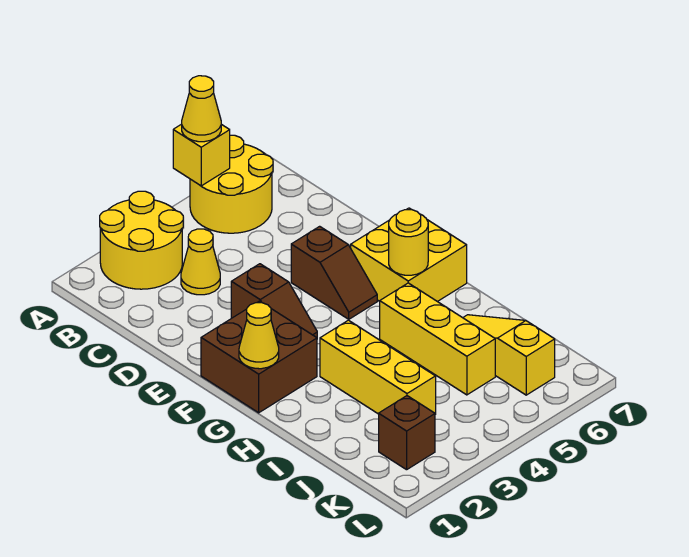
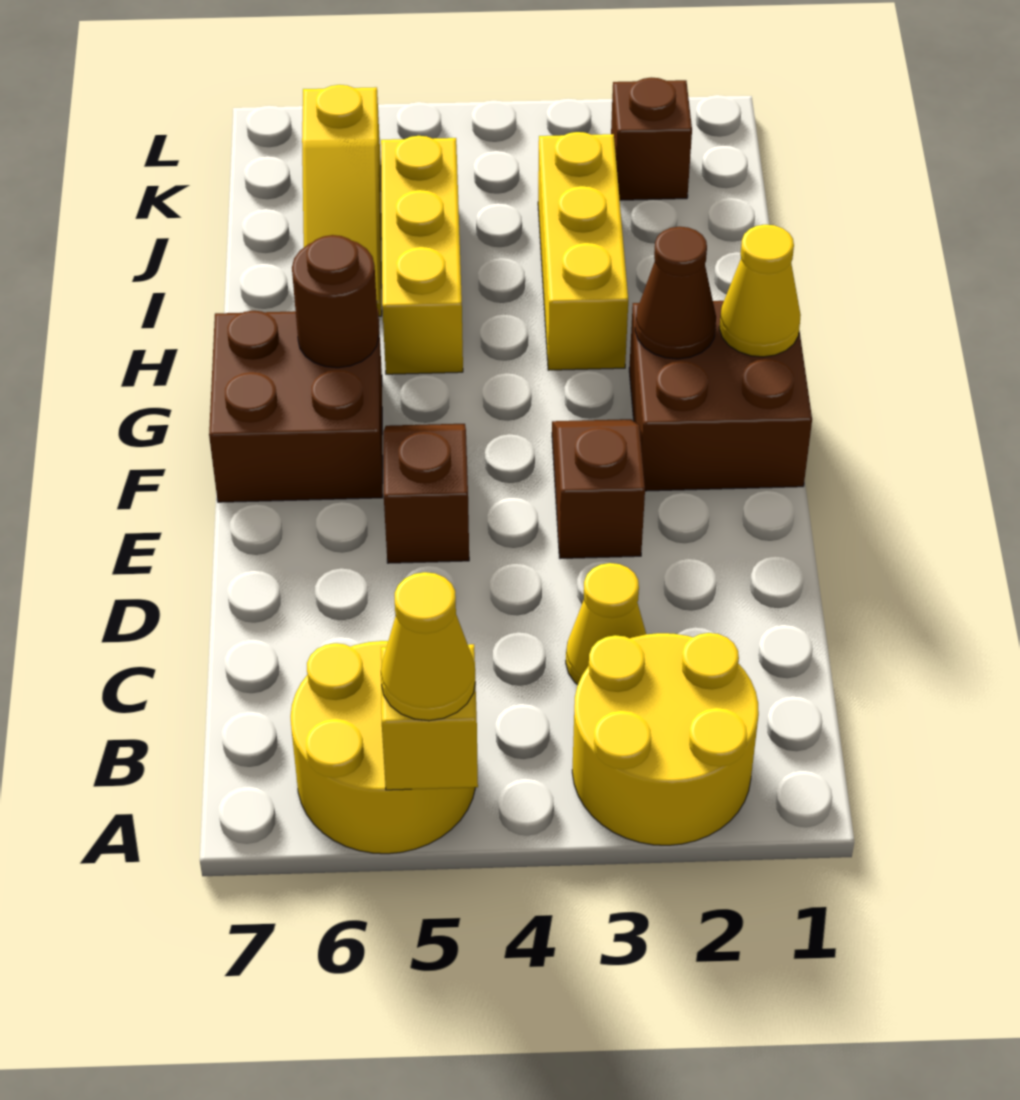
yellow brick F6:G7 level 1 -> brown brick F6:G7 level 1
none -> brown cone G2 level 2
yellow round brick G6 level 2 -> brown round brick G6 level 2

